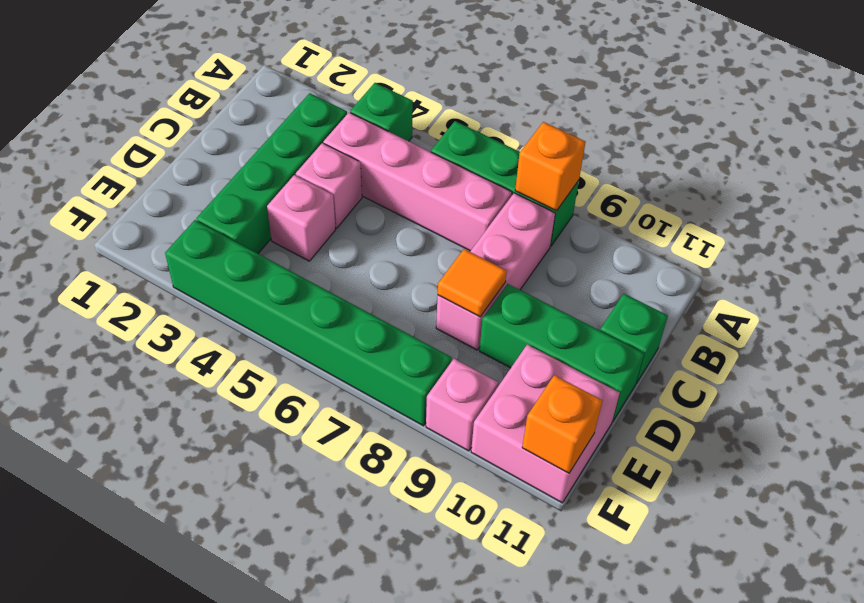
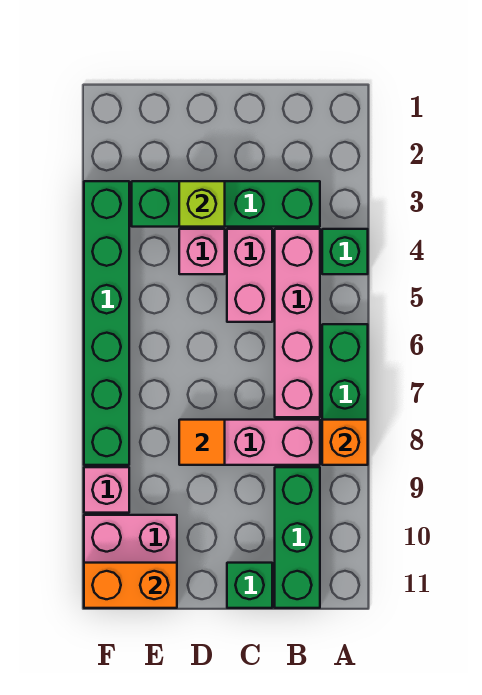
pink brick C4 level 1 -> pink brick C4:C5 level 1
none -> lime brick D3 level 2
green brick D9:D11 level 1 -> green brick B9:B11 level 1
orange brick F11 level 2 -> orange brick E11:F11 level 2

